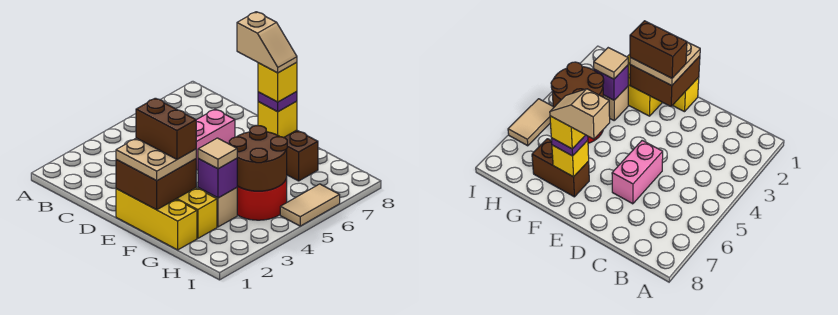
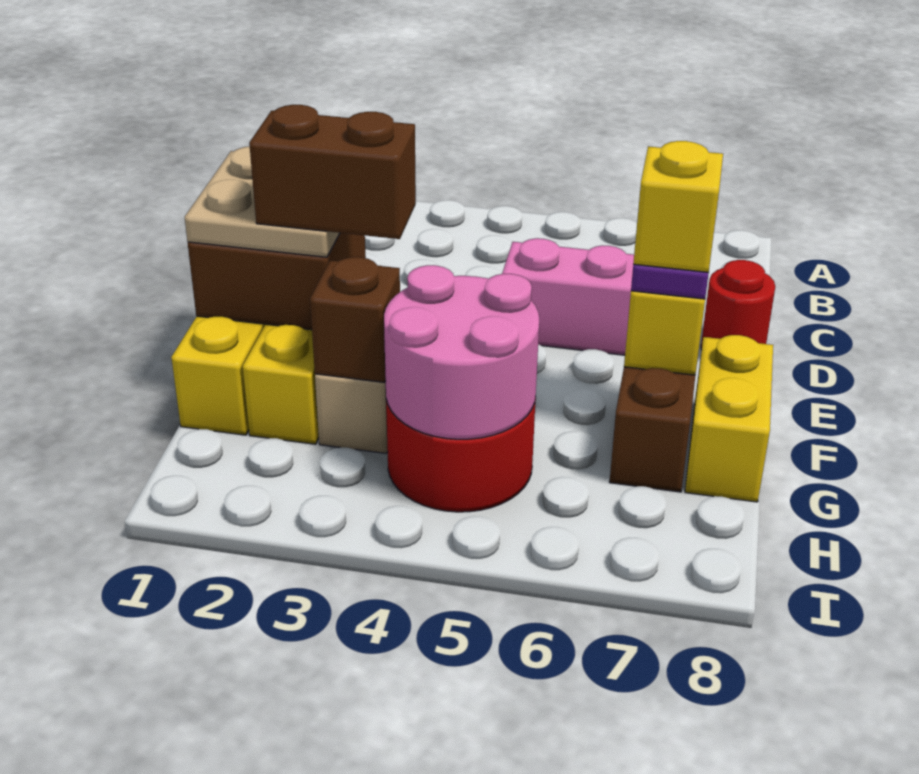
none -> red round brick D8 level 1
brown brick E2:F2 level 4 -> brown brick F2:F3 level 4
tan slope E7:F7 level 5 top E -> none
none -> yellow brick F8:G8 level 1
purple brick G3 level 2 -> brown brick G3 level 2
tan tile G3 level 3 -> none
brown round brick G4:H5 level 2 -> pink round brick G4:H5 level 2
tan tile I5:I6 level 1 -> none

